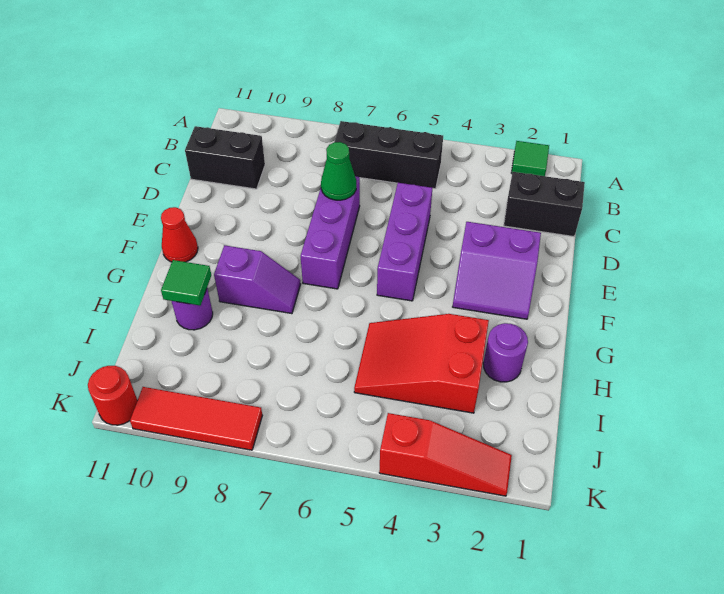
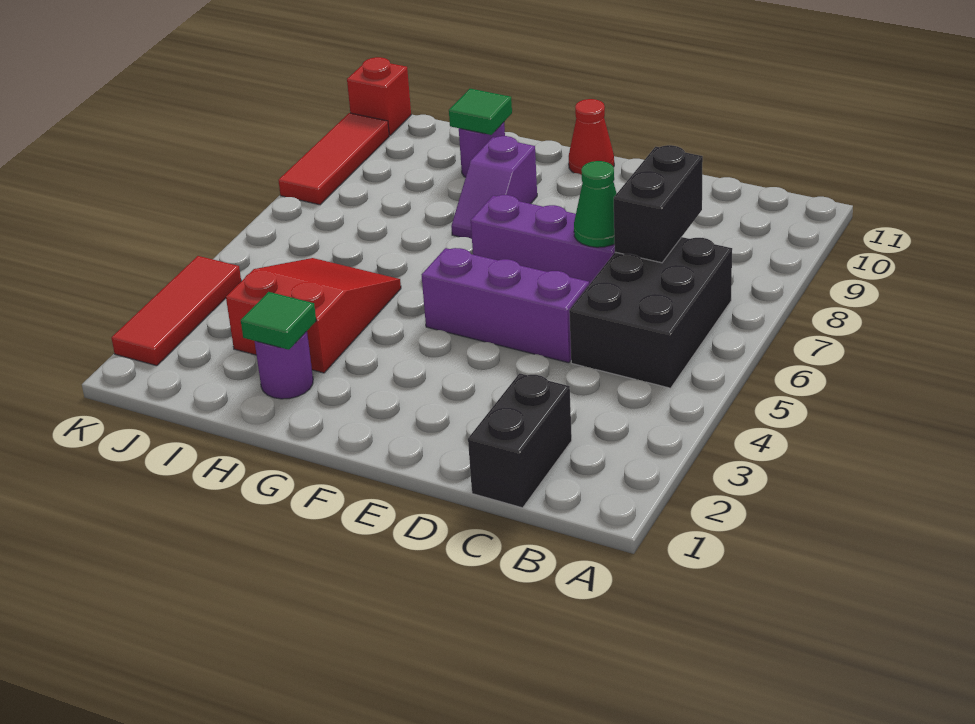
green tile A2 level 1 -> green tile H2 level 2
black brick B5:B7 level 1 -> black brick B5:C7 level 1
black brick C10:C11 level 1 -> black brick C7:C8 level 2
purple slope E2:F3 level 1 top E -> none
red slope K2:K4 level 1 top 4 -> red tile K2:K4 level 1
red round brick K11 level 1 -> red brick K11 level 1

